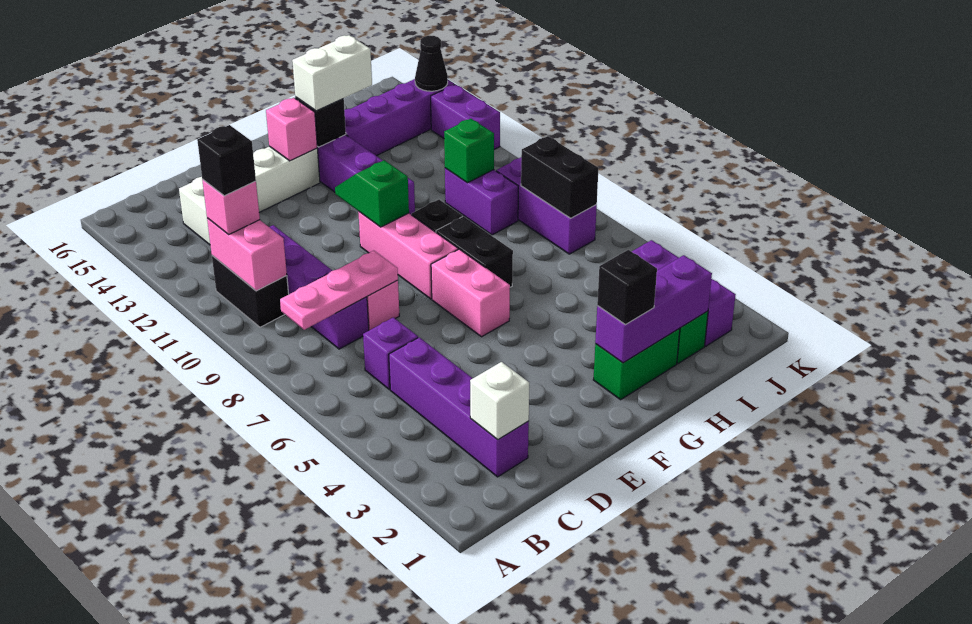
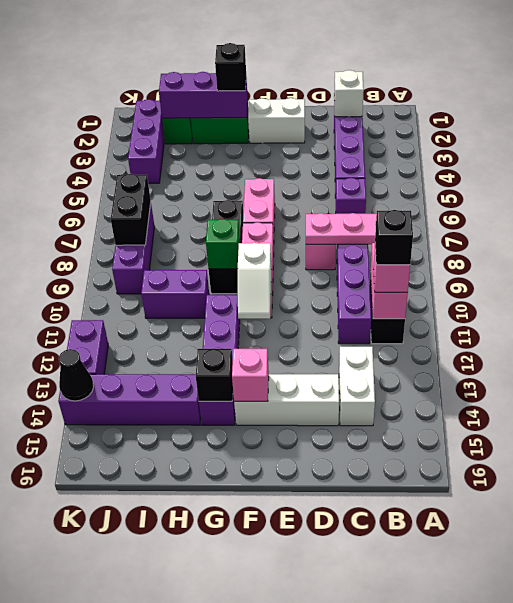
green slope F10:F11 level 2 top 10 -> white slope F10:F11 level 2 top 10
white brick G14:H14 level 3 -> white brick E2:F2 level 1
purple brick I9:I10 level 1 -> purple brick H10:I10 level 1
green brick I10 level 2 -> green brick G9 level 2

